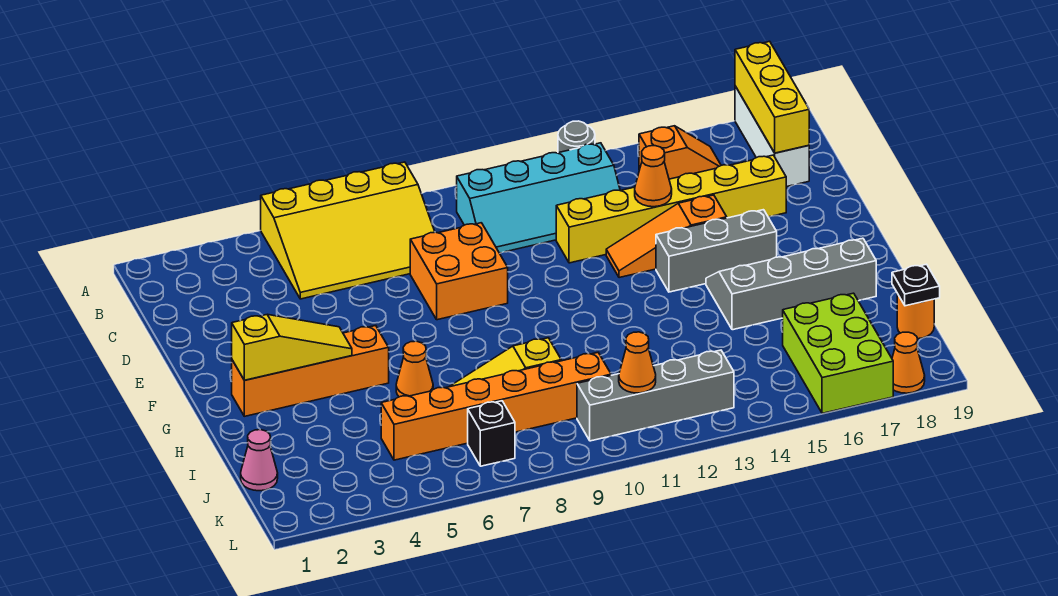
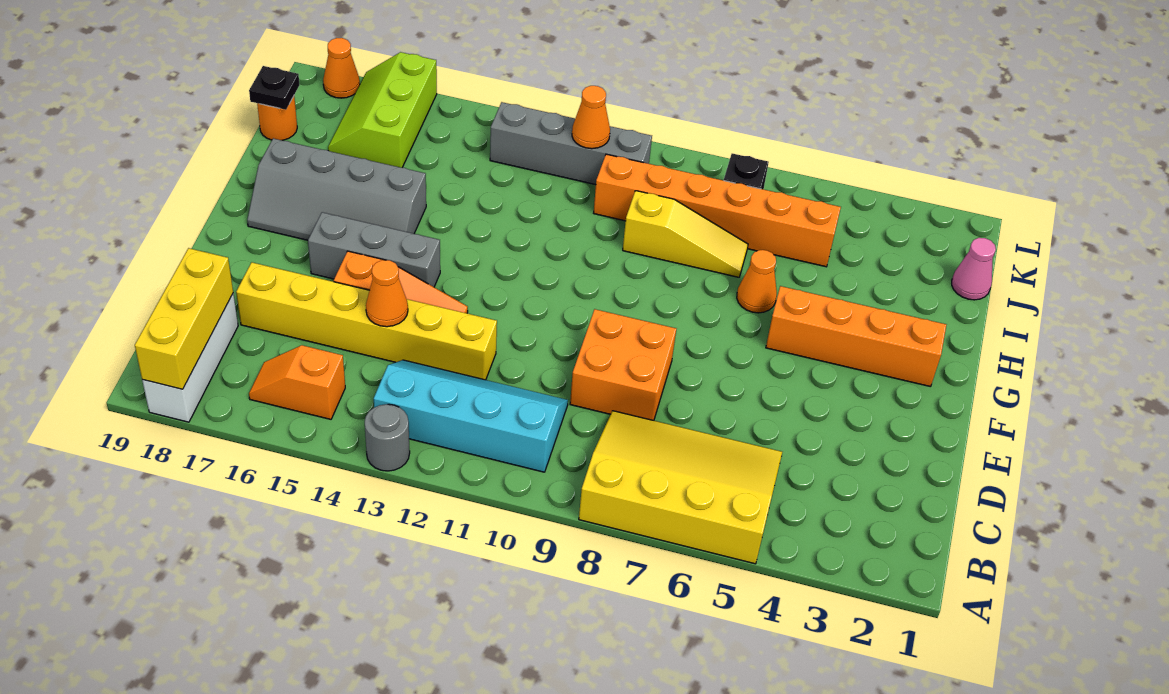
yellow slope G2:G4 level 2 top 2 -> none
lime brick J16:L17 level 1 -> lime slope J16:L17 level 1 top 16

